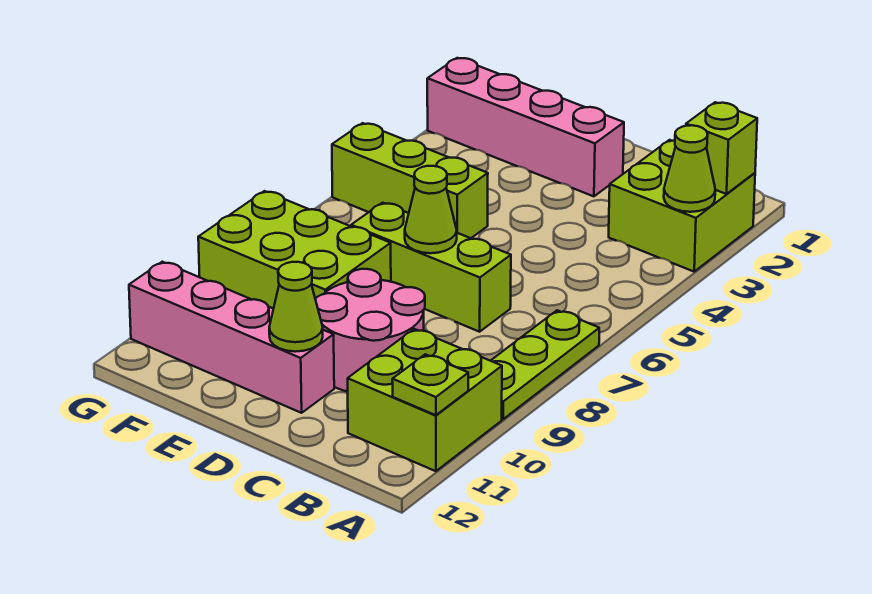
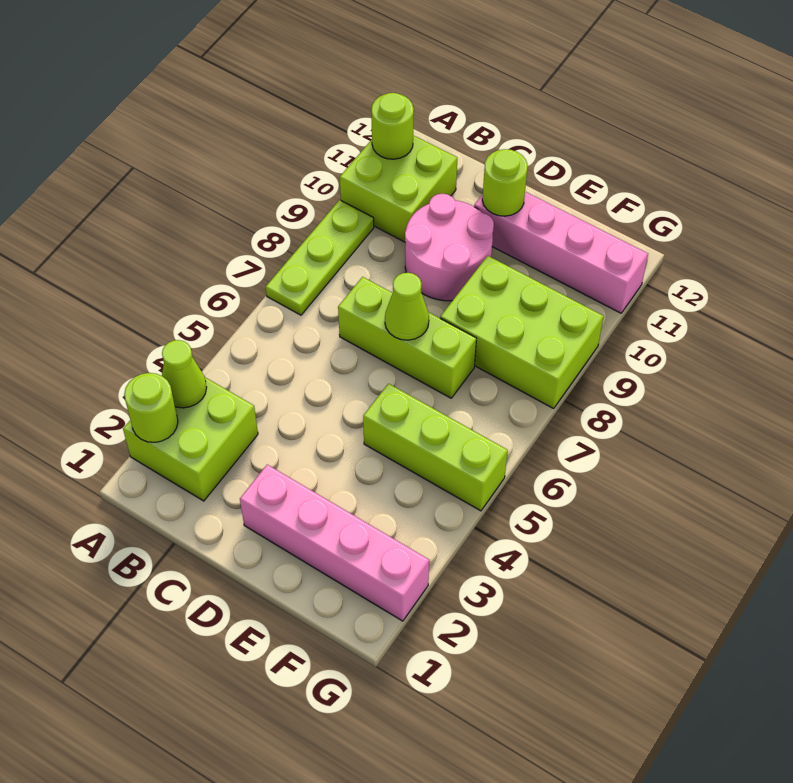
lime brick A2 level 2 -> lime round brick A2 level 2
lime plate A11 level 2 -> lime round brick A11 level 2
lime cone D11 level 2 -> lime round brick D11 level 2

